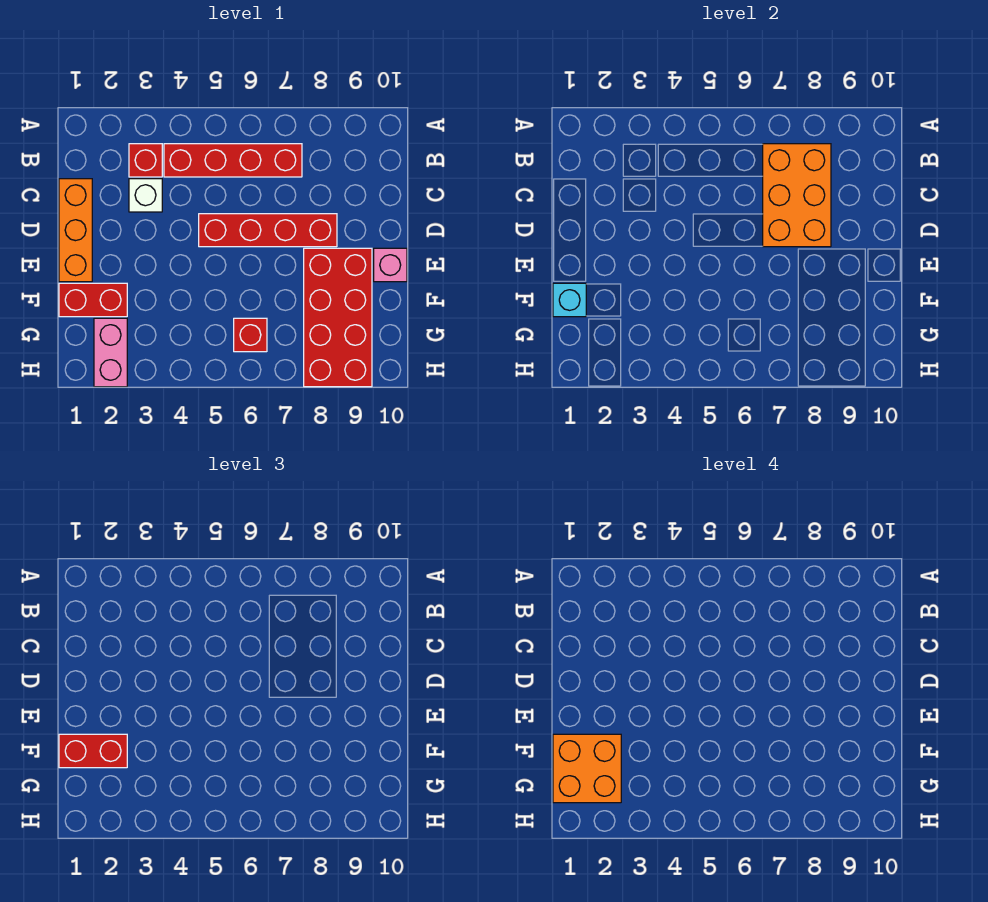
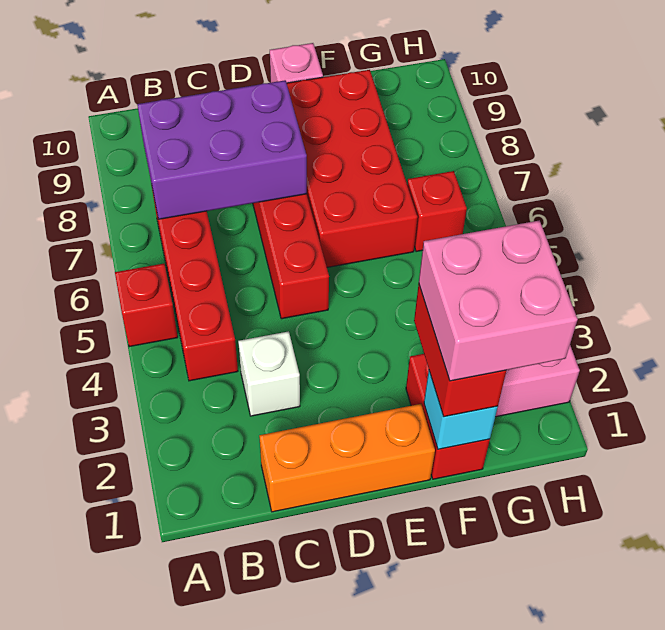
red brick B3 level 1 -> red brick A5 level 1
orange brick B7:D8 level 2 -> purple brick B7:D8 level 2
red brick E8:H9 level 1 -> red brick E6:F9 level 1
orange brick F1:G2 level 4 -> pink brick F1:G2 level 4

